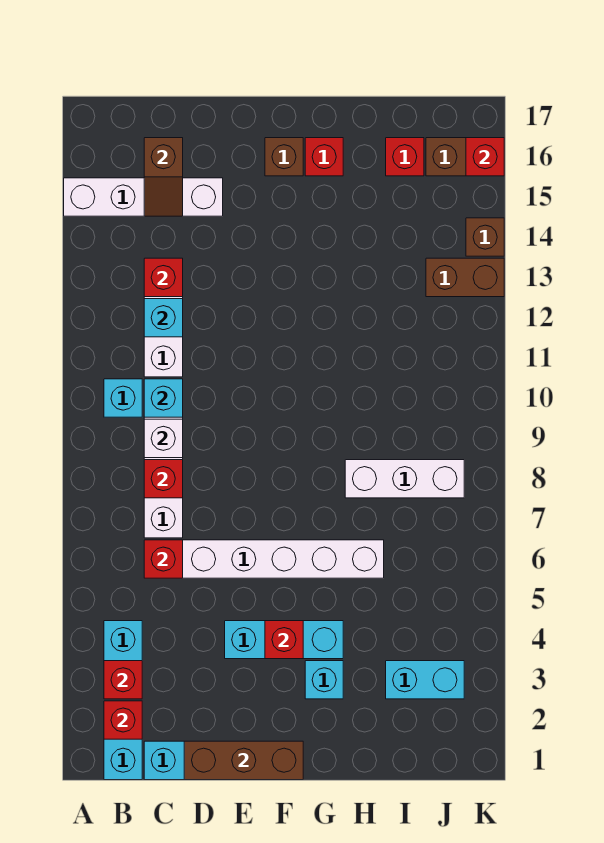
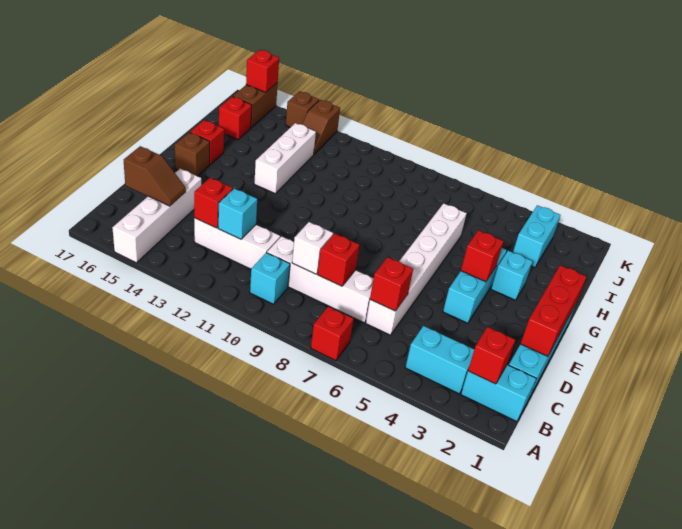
red brick B3 level 2 -> red brick A7 level 1
cyan brick C10 level 2 -> none
brown brick D1:F1 level 2 -> red brick D1:F1 level 2
white brick H8:J8 level 1 -> white brick G13:I13 level 1
brown brick J13:K13 level 1 -> brown slope J13:K13 level 1 top K

